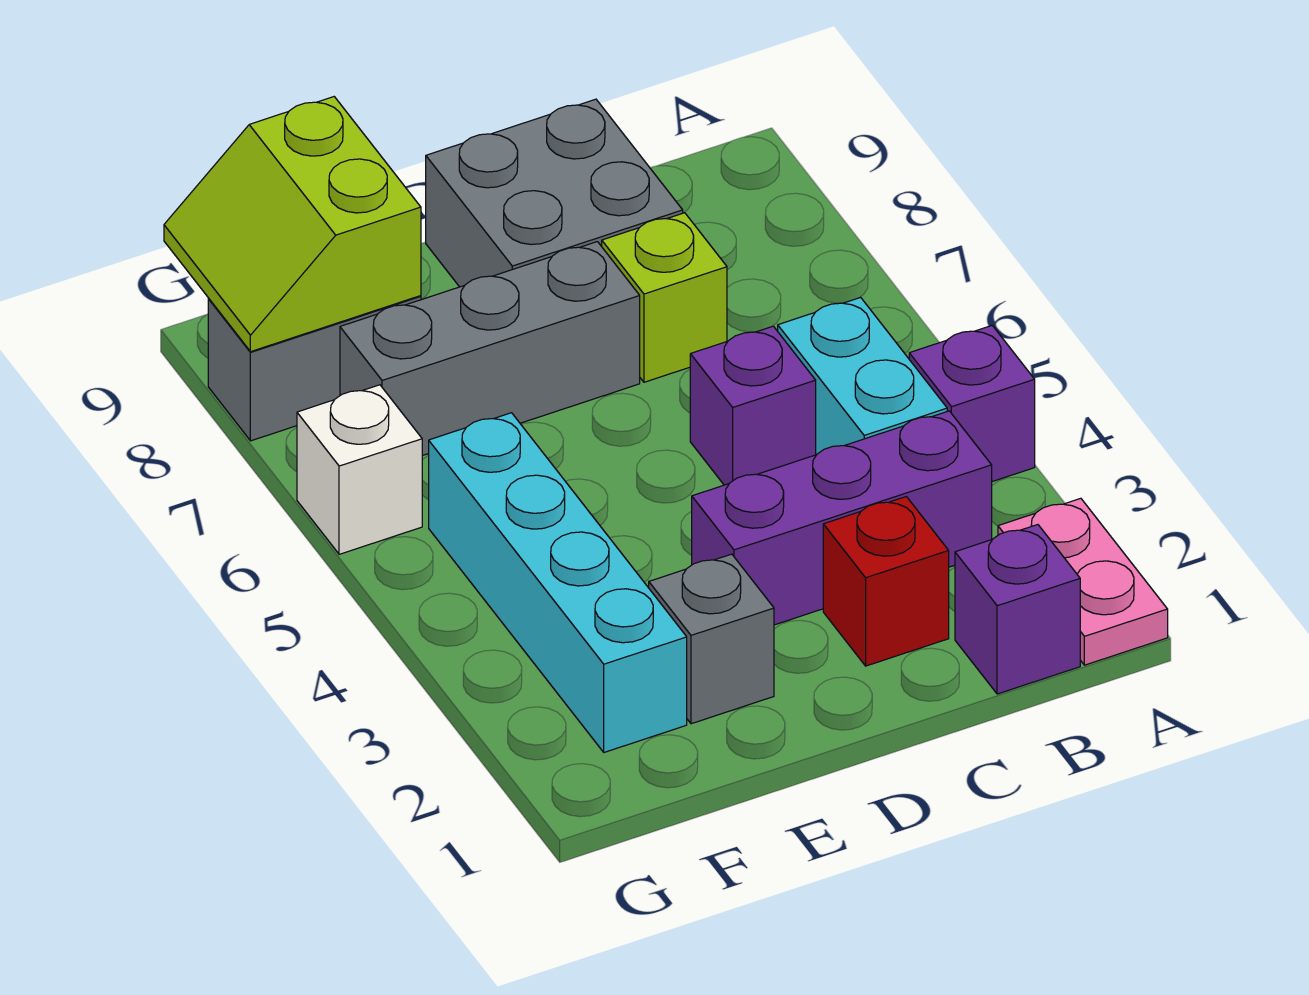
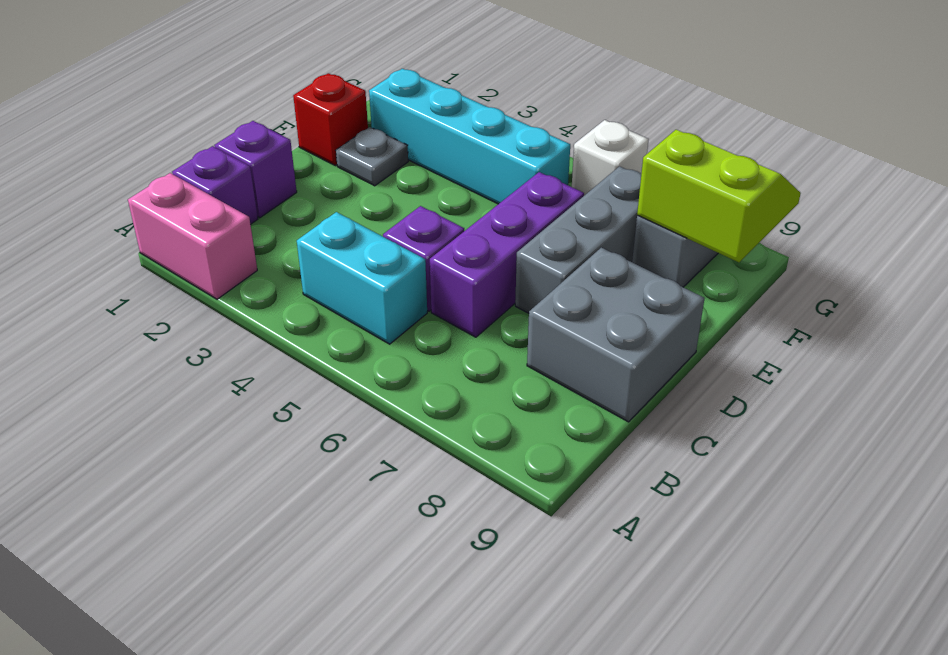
pink plate A1:A2 level 1 -> pink brick A1:A2 level 1
purple brick A4 level 1 -> purple brick C1 level 1
purple brick B3:D3 level 1 -> purple brick C6:E6 level 1
red brick C2 level 1 -> red brick E1 level 1
lime brick C7 level 1 -> none
grey brick E2 level 1 -> grey plate E2 level 1

